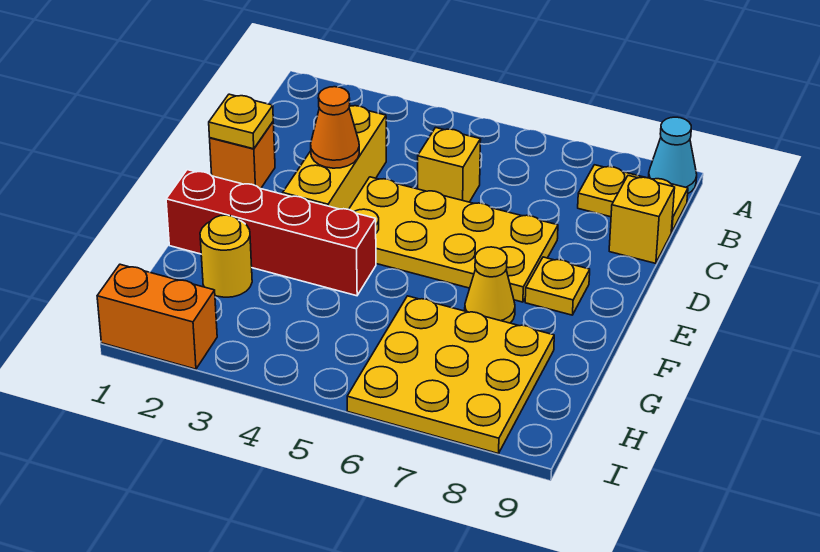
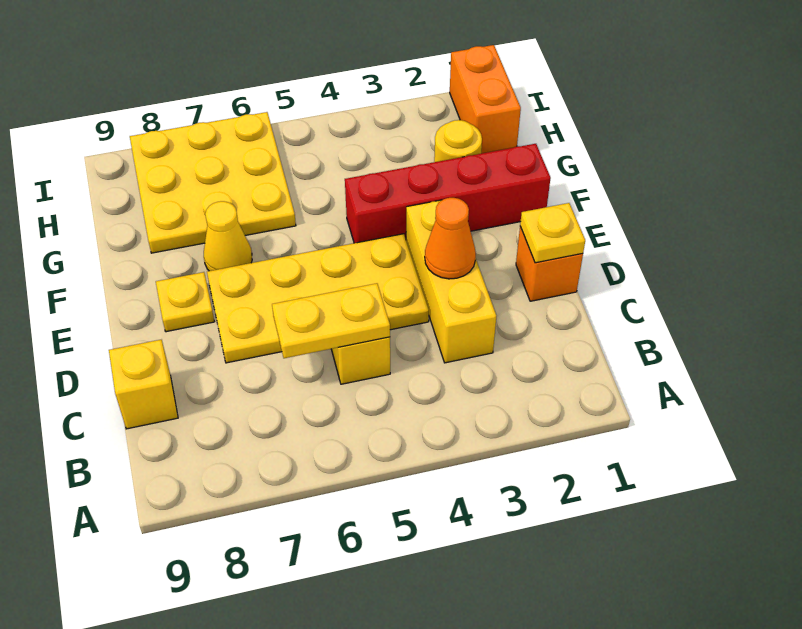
cyan cone A9 level 1 -> none
yellow plate B8:B9 level 1 -> yellow plate C5:C6 level 2
orange brick I1:I2 level 1 -> orange brick H1:I1 level 1

